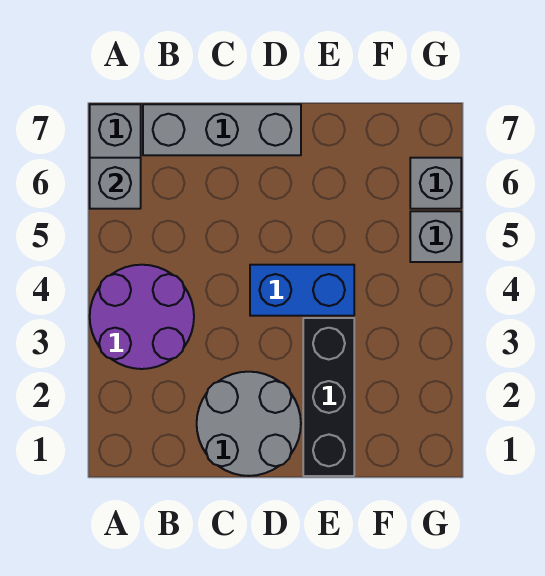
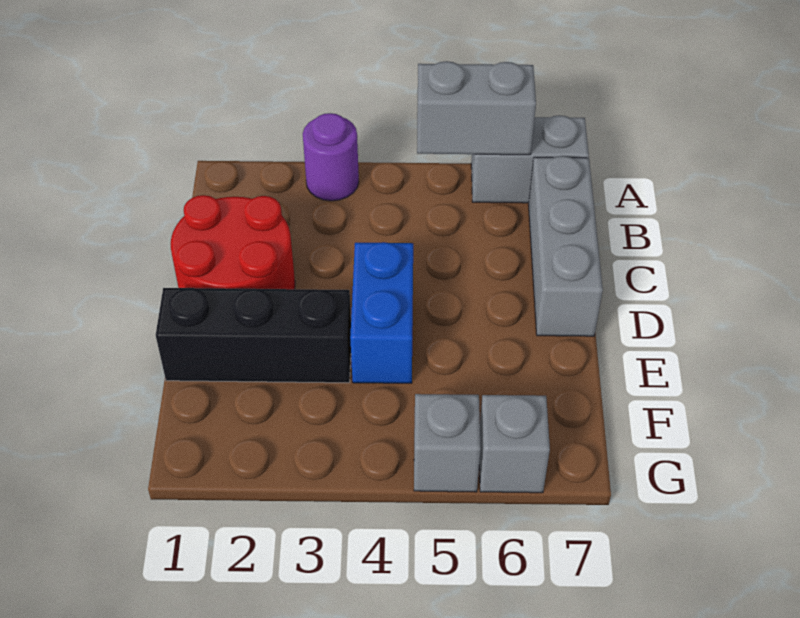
purple round brick A3:B4 level 1 -> purple round brick A3 level 1
grey brick A6 level 2 -> grey brick A5:A6 level 2
grey round brick C1:D2 level 1 -> red round brick C1:D2 level 1

